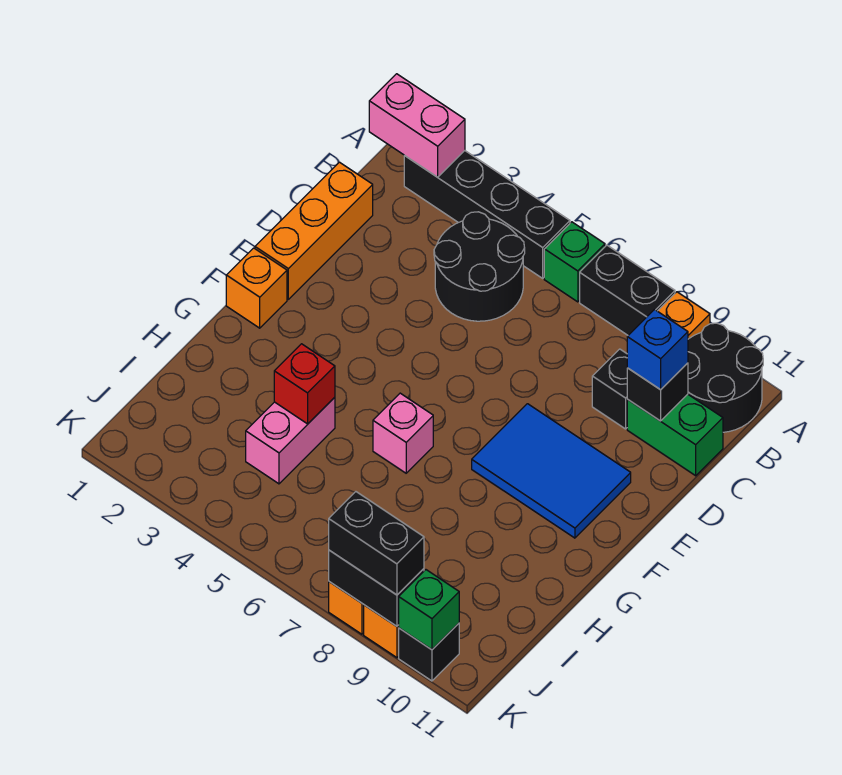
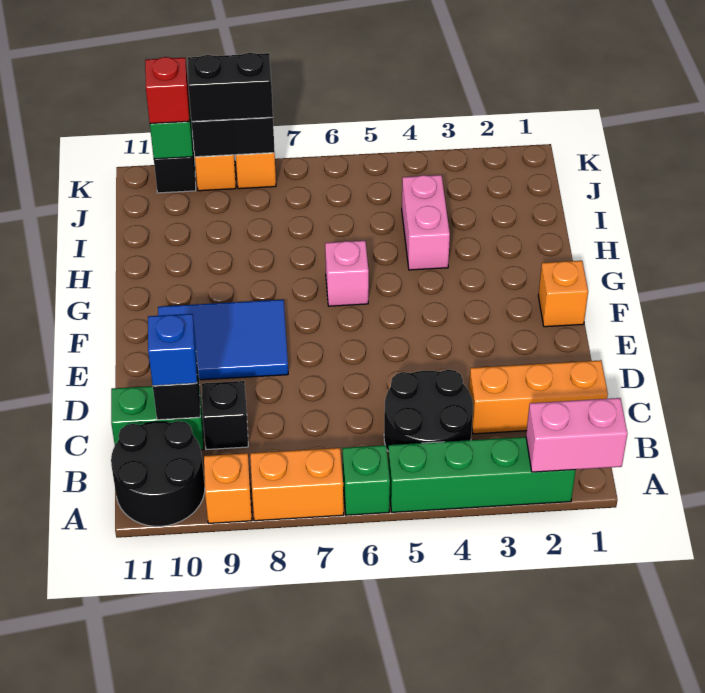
black brick A2:A5 level 1 -> green brick A2:A5 level 1
black brick A7:A8 level 1 -> orange brick A7:A8 level 1
orange brick C1:E1 level 1 -> orange brick C1:C3 level 1
red brick H4 level 2 -> red brick K10 level 3

